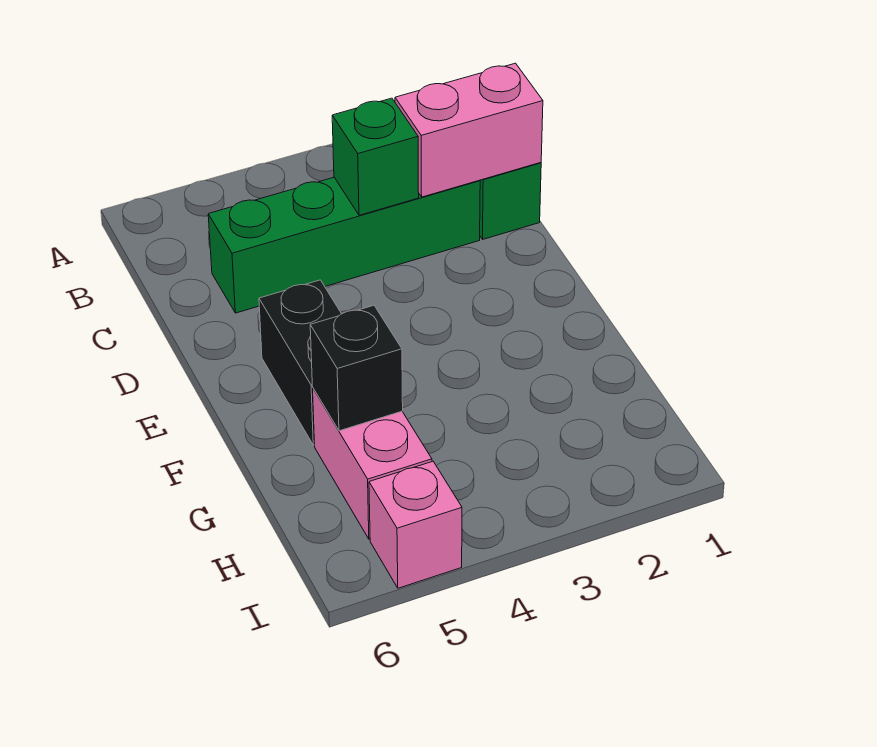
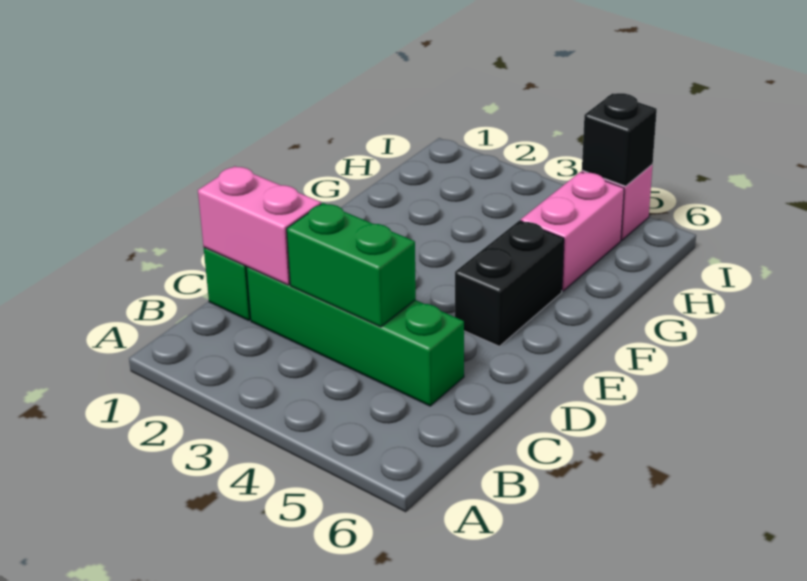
green brick C3 level 2 -> green brick C3:C4 level 2
black brick G5 level 2 -> black brick I5 level 2

